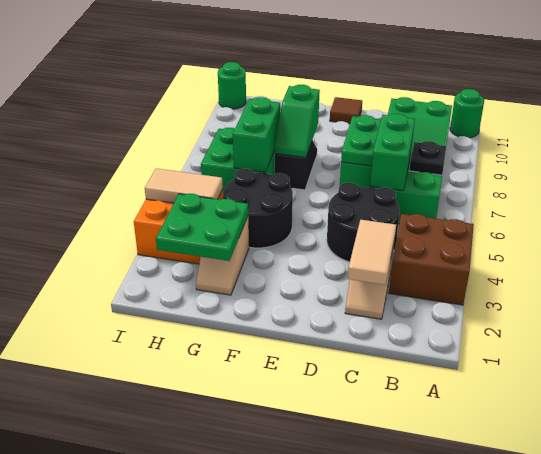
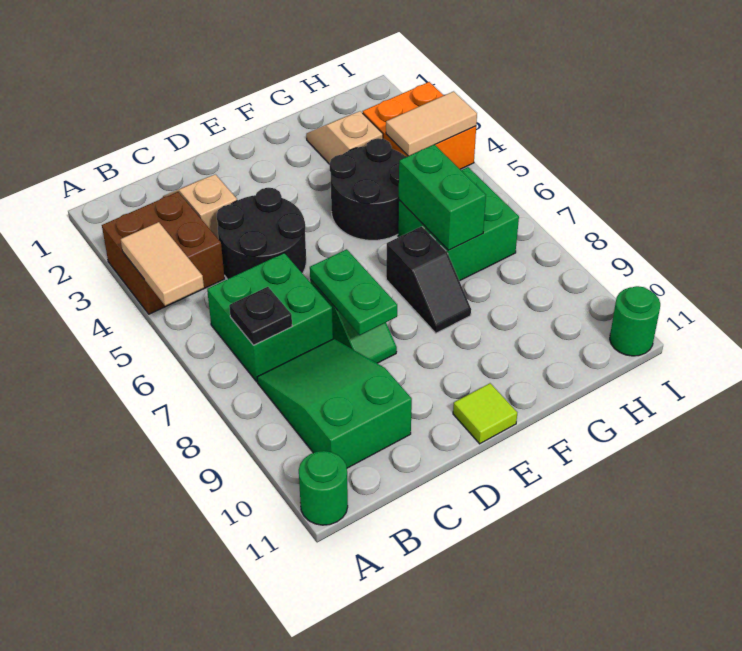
tan tile C2:C3 level 2 -> tan tile A4:A5 level 2
green brick C6:C7 level 2 -> none
brown tile E11 level 1 -> lime tile E11 level 1
green slope F7:F8 level 2 top 8 -> none
green plate G2:H3 level 2 -> none

